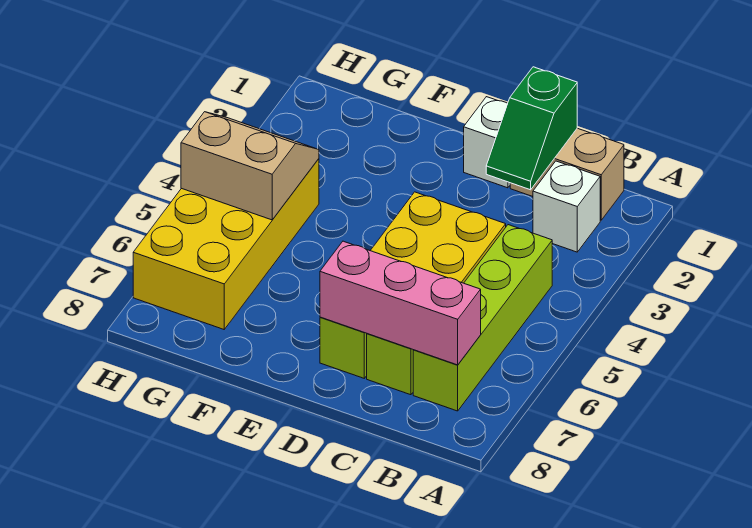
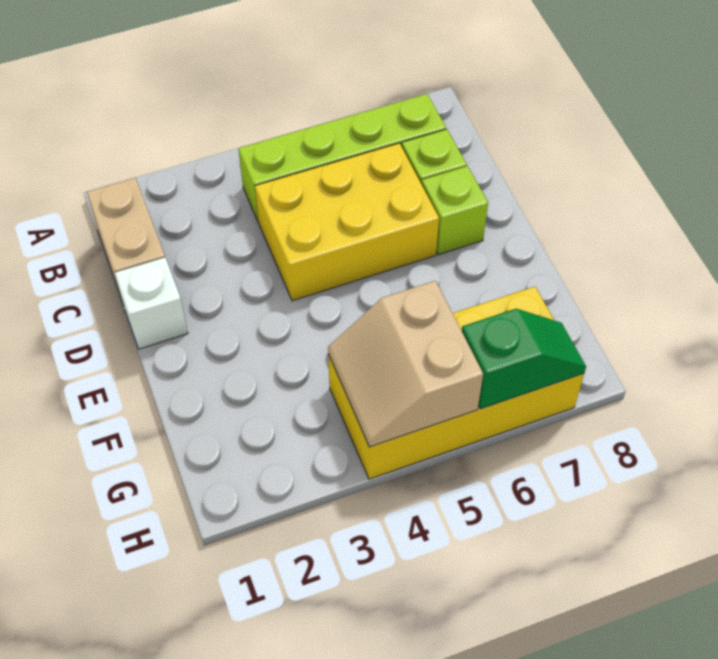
white brick B2 level 1 -> none
pink brick B7:D7 level 2 -> none
green slope C1:C2 level 2 top 1 -> green slope H6:H7 level 2 top 6

